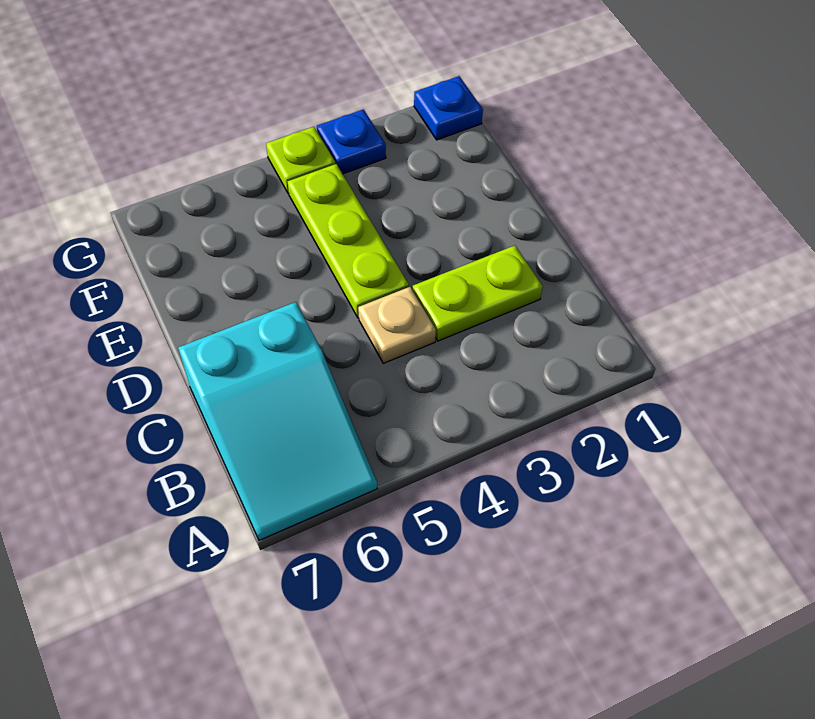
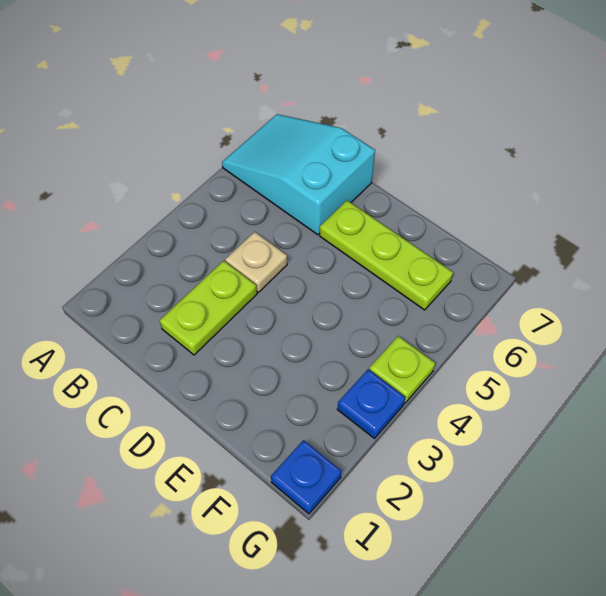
lime plate D4:F4 level 1 -> lime plate D6:F6 level 1

